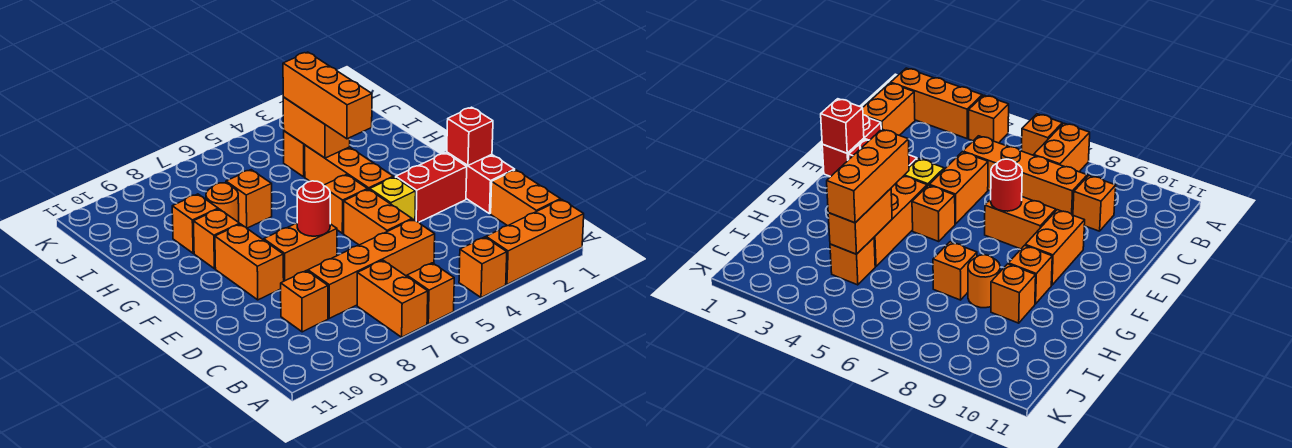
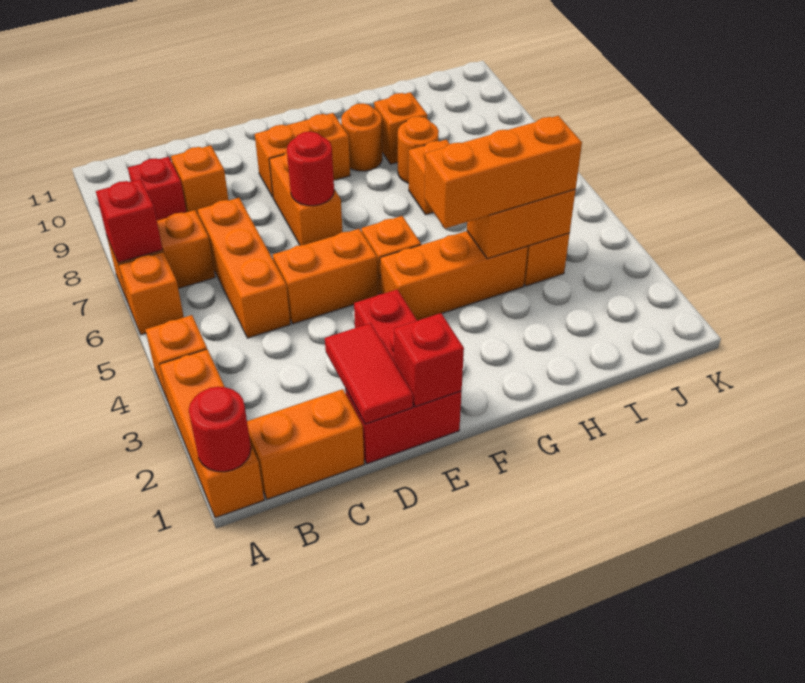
none -> red round brick A1 level 2
none -> red brick A7 level 2
none -> red brick B9 level 1
orange brick C5:C8 level 1 -> orange brick C5:C7 level 1
none -> red tile D1:D2 level 2
yellow brick E4 level 1 -> none
orange brick G9 level 1 -> orange round brick G9 level 1

